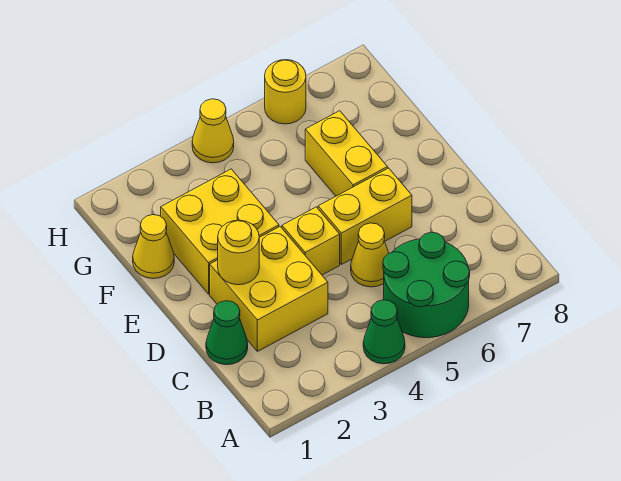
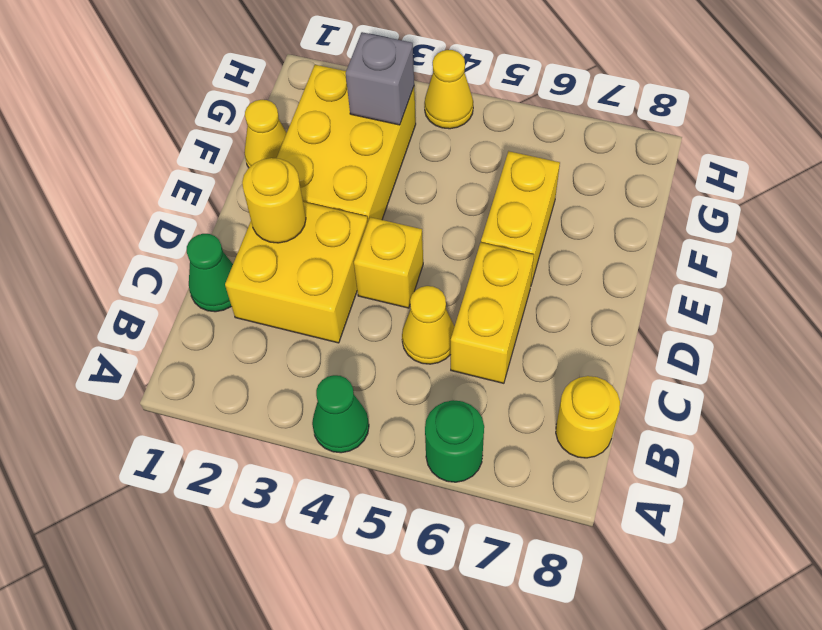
green round brick A5:B6 level 1 -> green round brick A6 level 1
yellow brick D5:D6 level 1 -> yellow brick C6:D6 level 1
yellow brick E2:F3 level 1 -> yellow brick E2:G3 level 1
none -> grey brick G3 level 2
yellow round brick H6 level 1 -> yellow round brick B8 level 1

